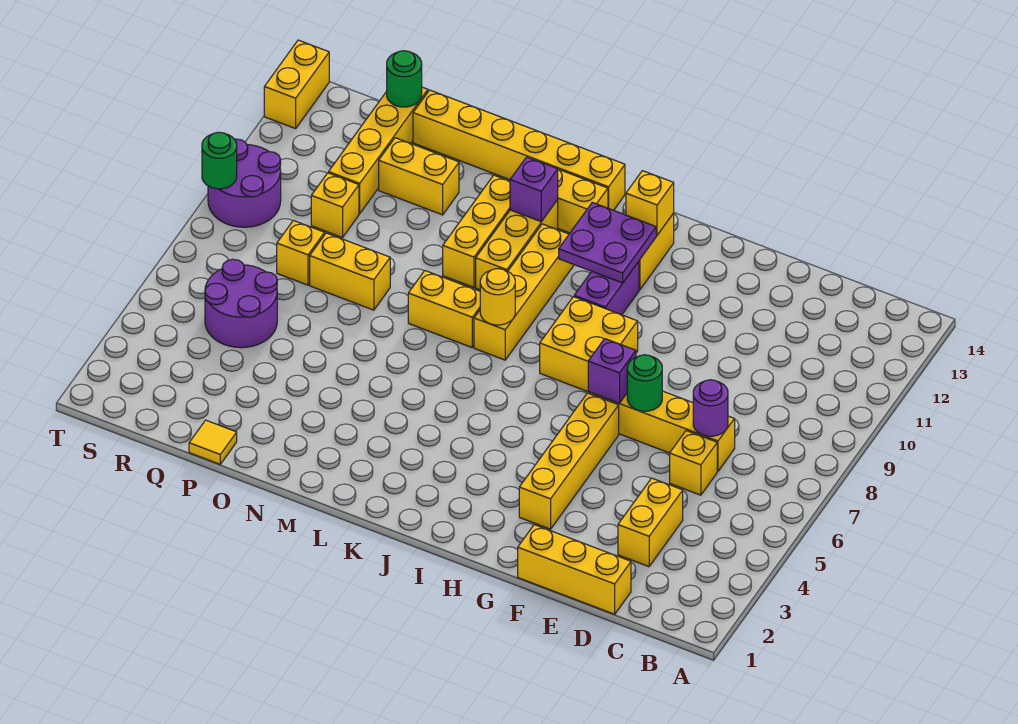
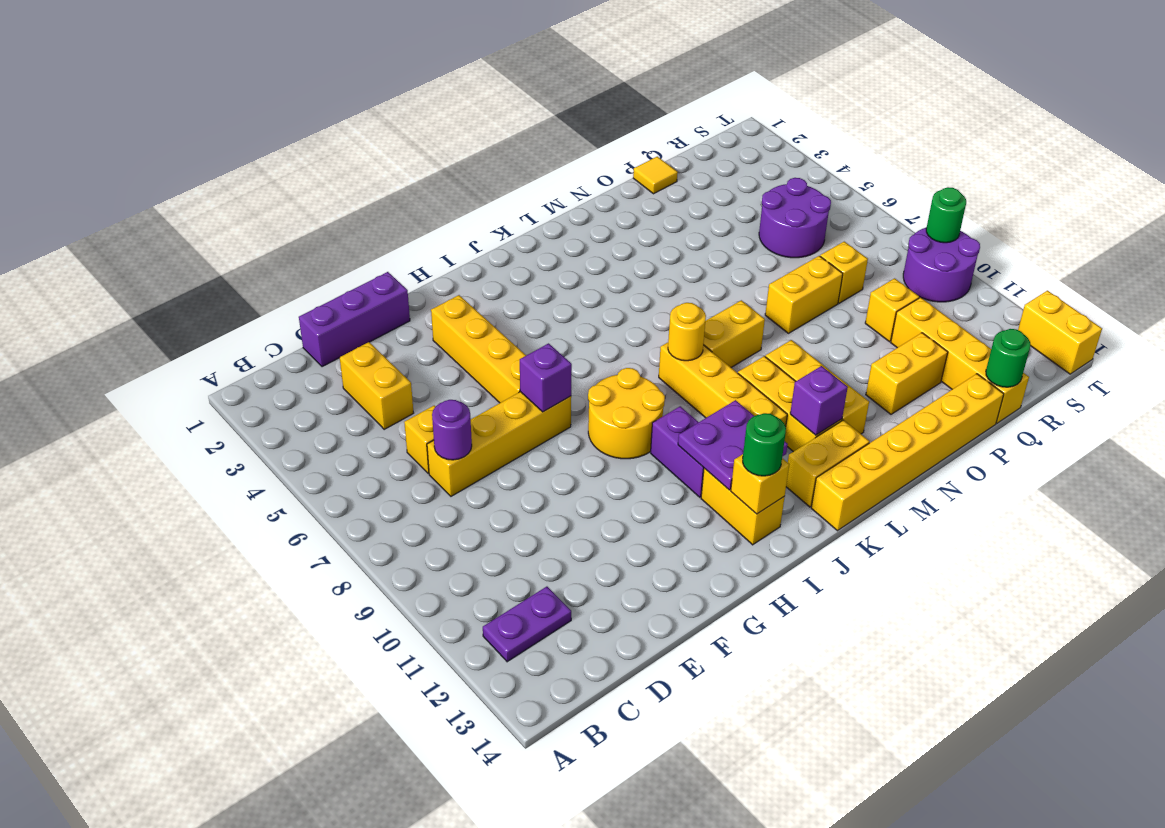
none -> purple plate B12:C12 level 1
yellow brick D1:F1 level 1 -> purple brick D1:F1 level 1
green round brick F7 level 2 -> green round brick I13 level 3
yellow brick H8:I9 level 1 -> yellow round brick H8:I9 level 1

